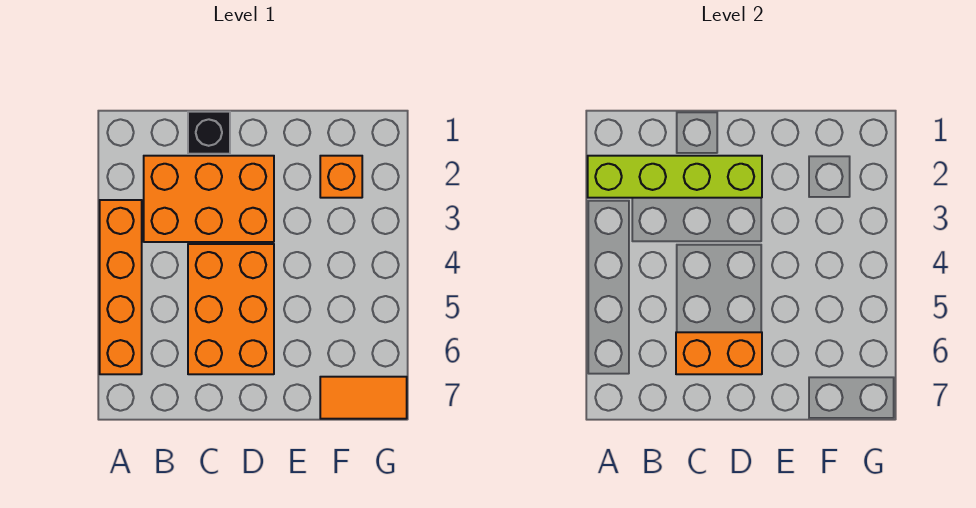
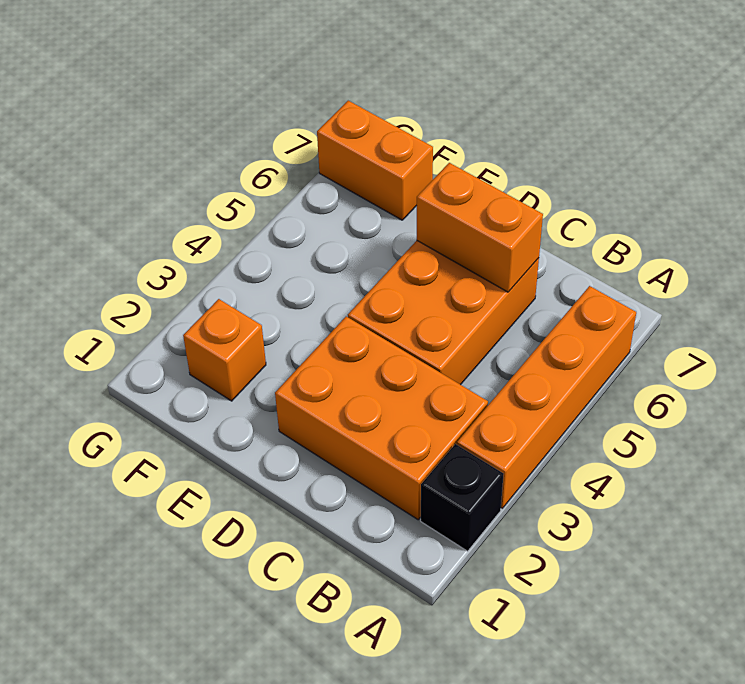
lime brick A2:D2 level 2 -> none
black brick C1 level 1 -> black brick A2 level 1
orange tile F7:G7 level 1 -> orange brick F7:G7 level 1

